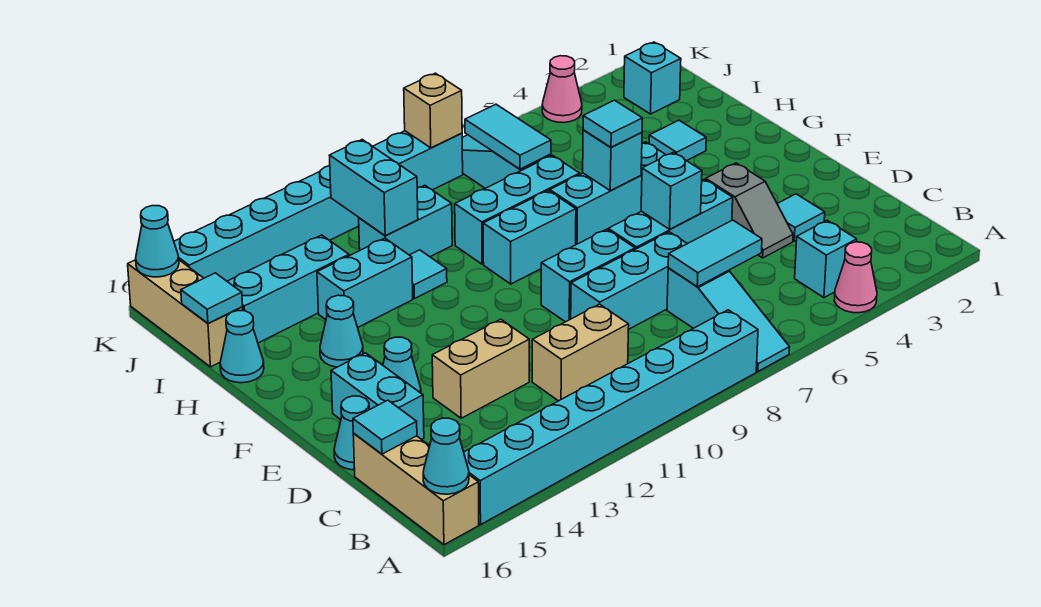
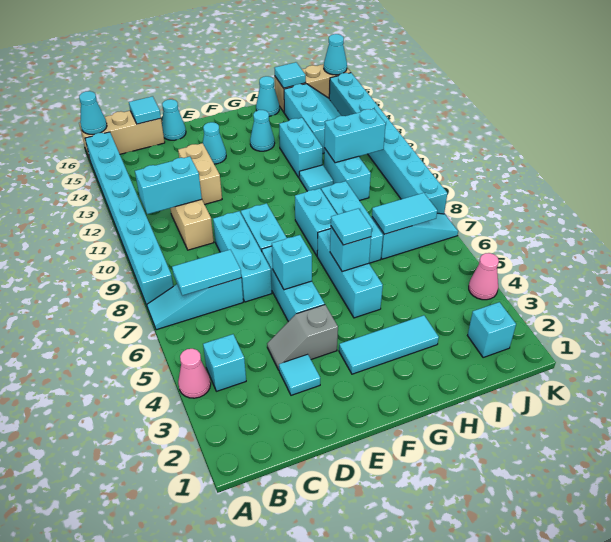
cyan tile C6:C7 level 2 -> cyan tile B7:C7 level 2
cyan brick D15:E15 level 1 -> cyan brick B11:C11 level 2
cyan tile H3 level 1 -> cyan tile F3:H3 level 1
tan brick K8 level 2 -> none

